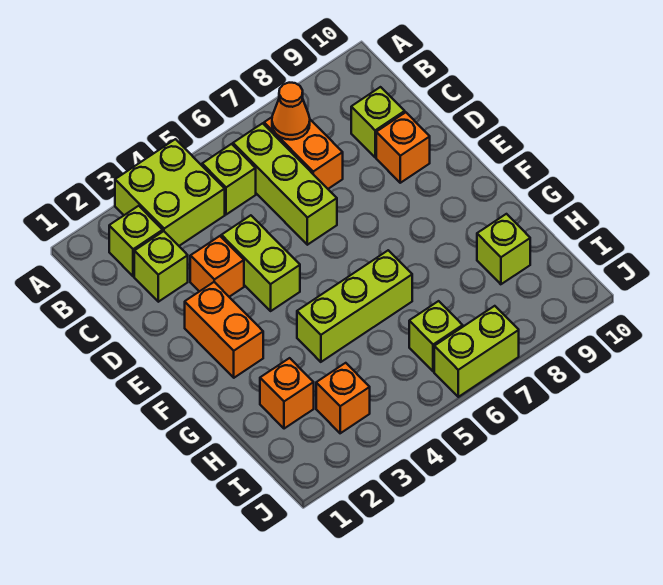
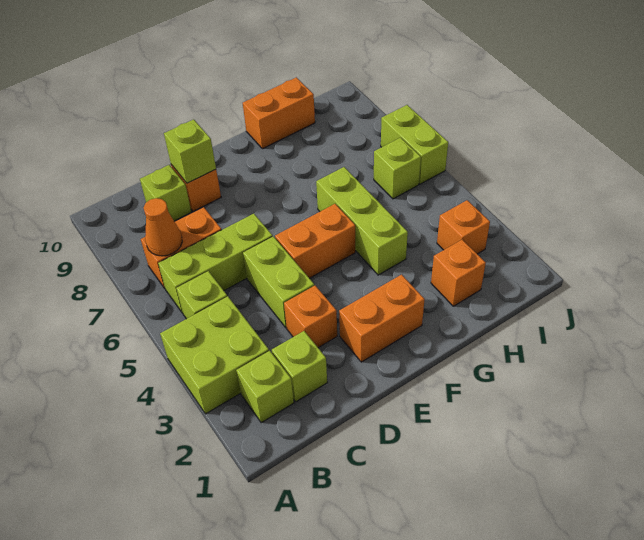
lime brick D4:E4 level 1 -> lime brick D4:D5 level 1
none -> orange brick E5:F5 level 1
none -> orange brick G10:H10 level 1
lime brick H9 level 1 -> lime brick D9 level 2

